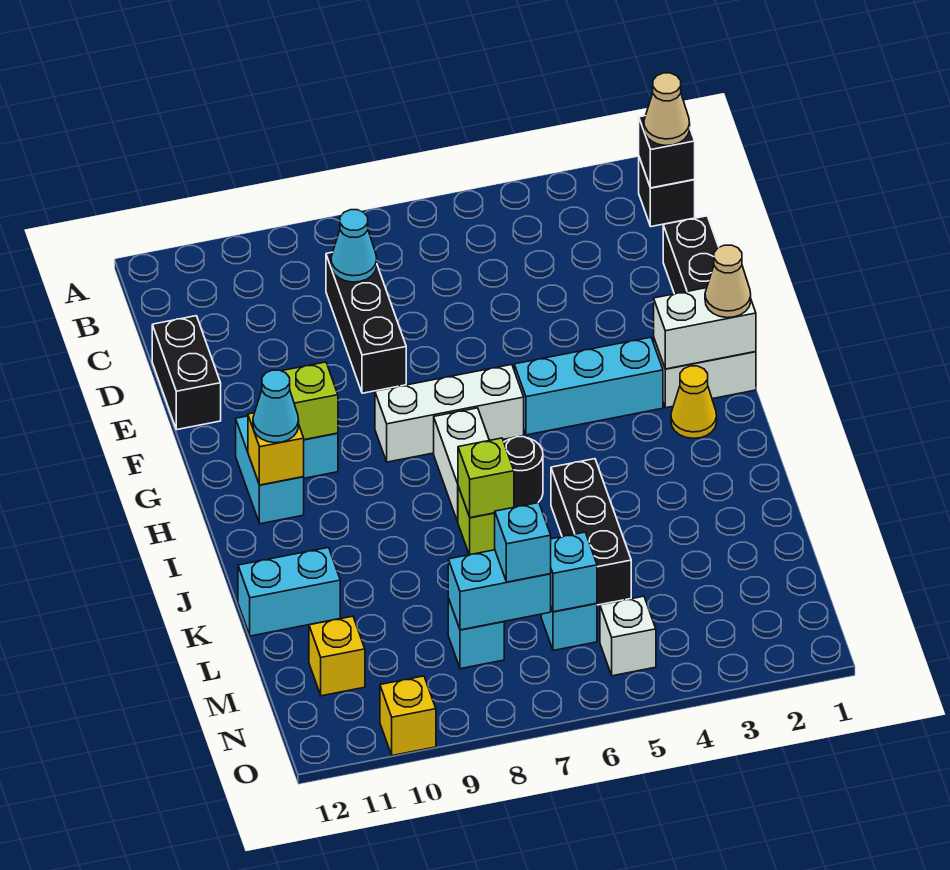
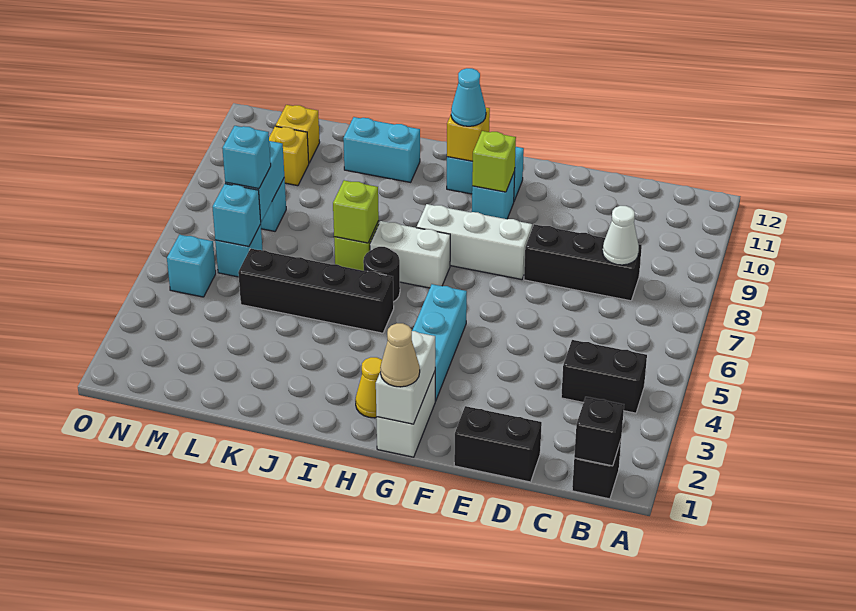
tan cone B1 level 3 -> none
cyan cone C8 level 2 -> white cone C8 level 2
black brick D12:E12 level 1 -> black brick B4:C4 level 1
white brick G6:G8 level 1 -> white brick F8:H8 level 1
black brick J5:L5 level 1 -> black brick I5:L5 level 1
cyan brick K11:K12 level 1 -> cyan brick J11:K11 level 1
white brick N5 level 1 -> cyan brick N5 level 1
yellow brick O10 level 1 -> yellow brick M10 level 1

